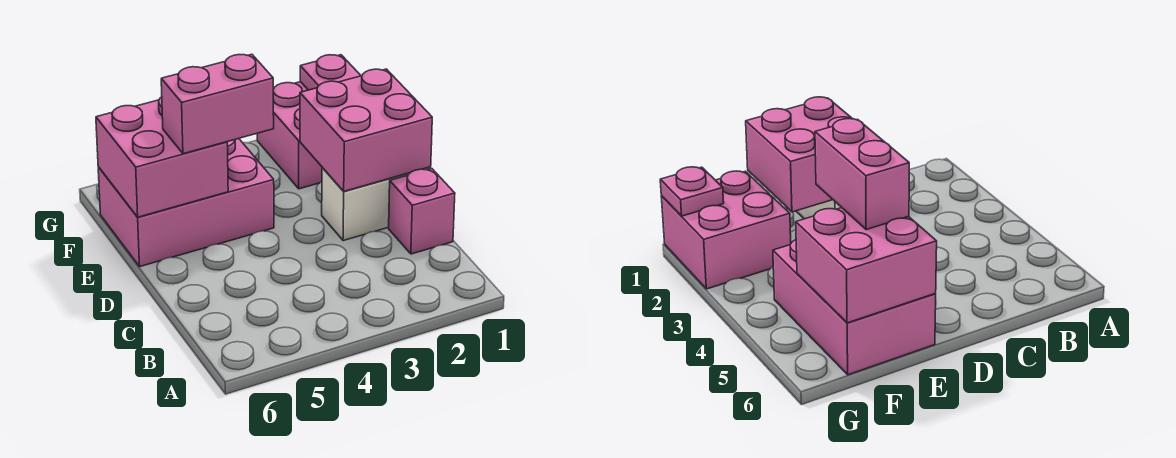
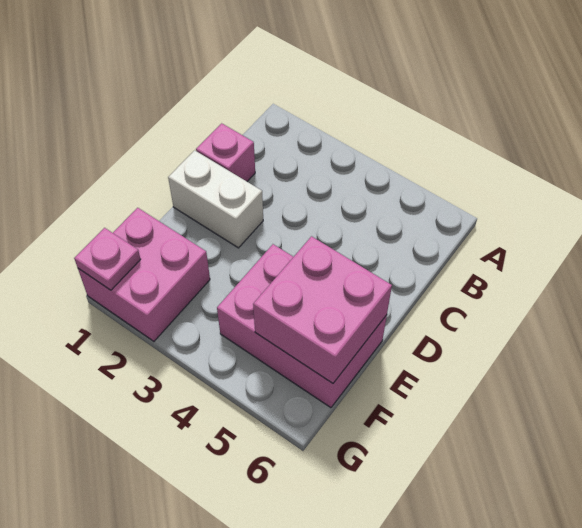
pink brick D1:E2 level 2 -> none
pink brick E4:E5 level 3 -> none

